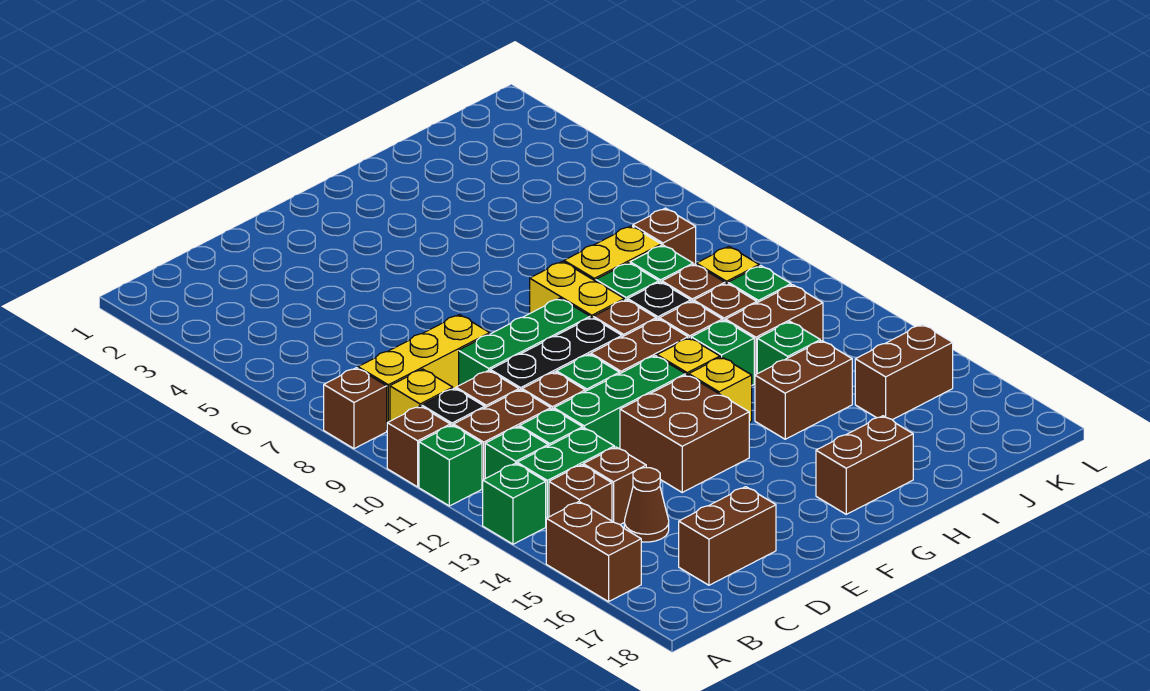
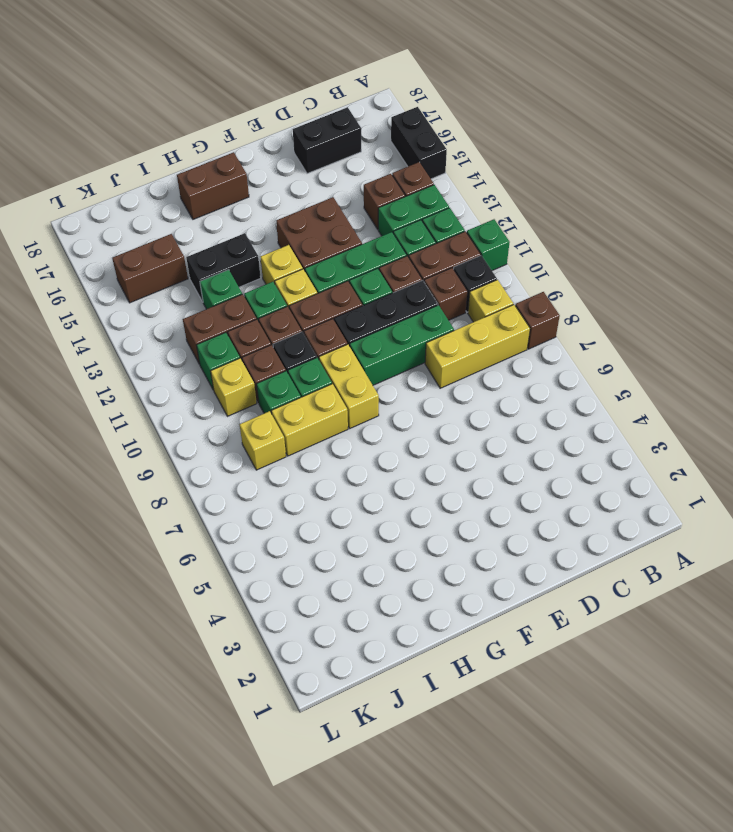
brown brick A10 level 1 -> none
green brick A13 level 1 -> none
brown brick A15:A16 level 1 -> black brick A15:A16 level 1
brown cone C15 level 1 -> none
brown brick C17:D17 level 1 -> black brick C17:D17 level 1
brown brick H14:I14 level 1 -> black brick H14:I14 level 1
brown brick J8 level 1 -> yellow brick J8 level 1

